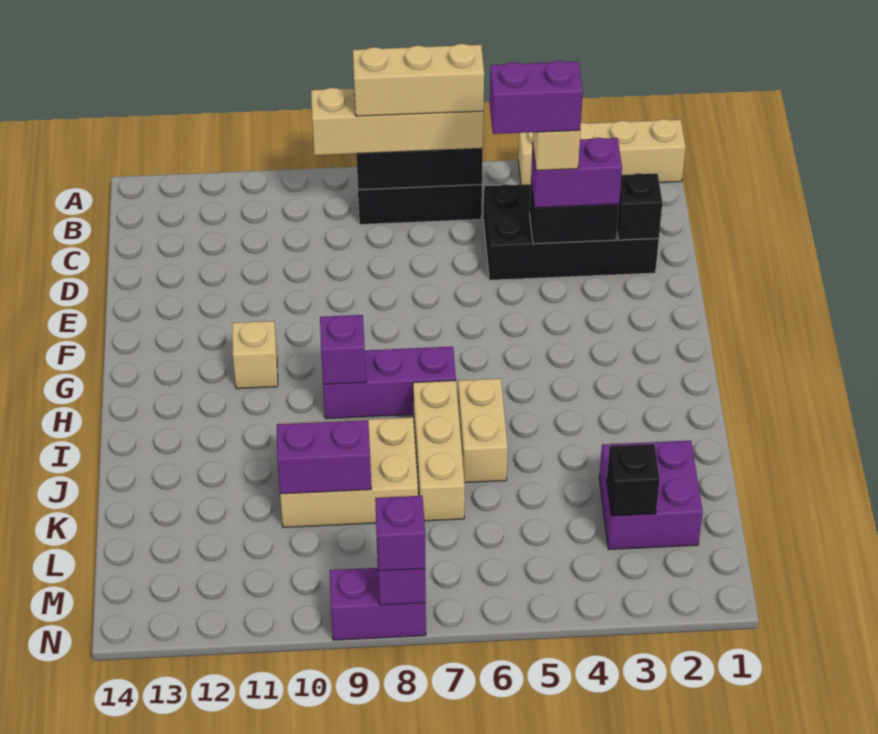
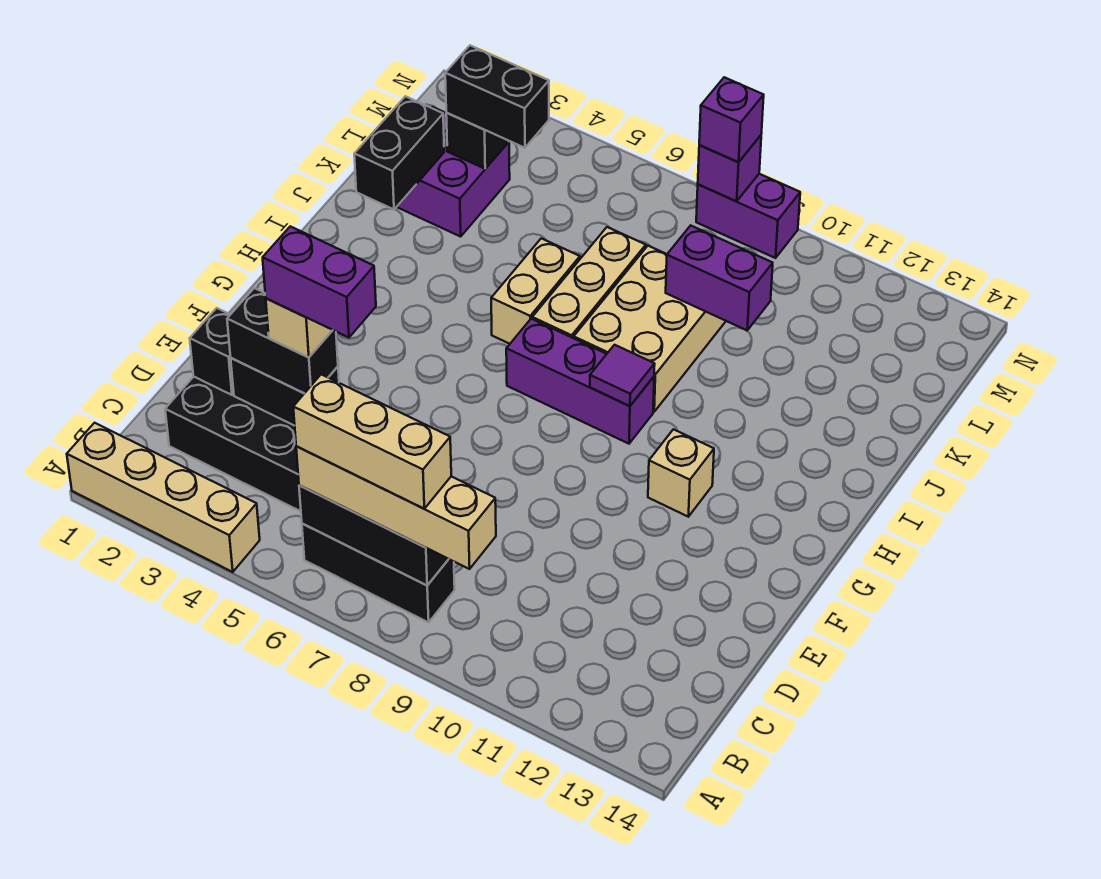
purple brick D3:D4 level 3 -> black brick D3:D4 level 3
purple brick H9 level 2 -> purple tile H9 level 2
none -> black brick J2:K2 level 2
tan brick J8:K10 level 1 -> tan brick I8:K9 level 1
none -> black brick L3:L4 level 3

